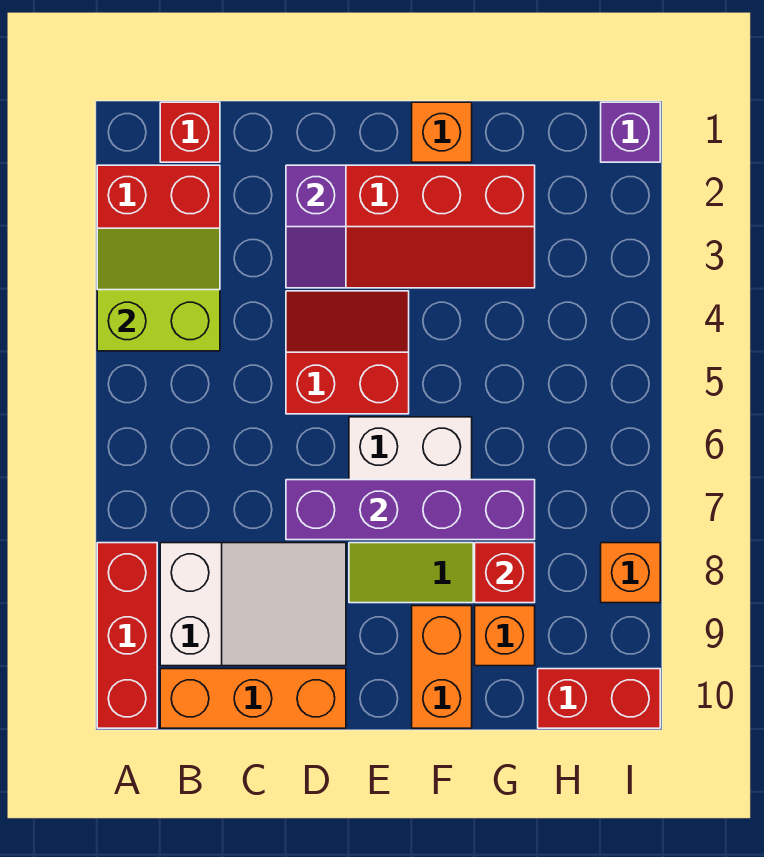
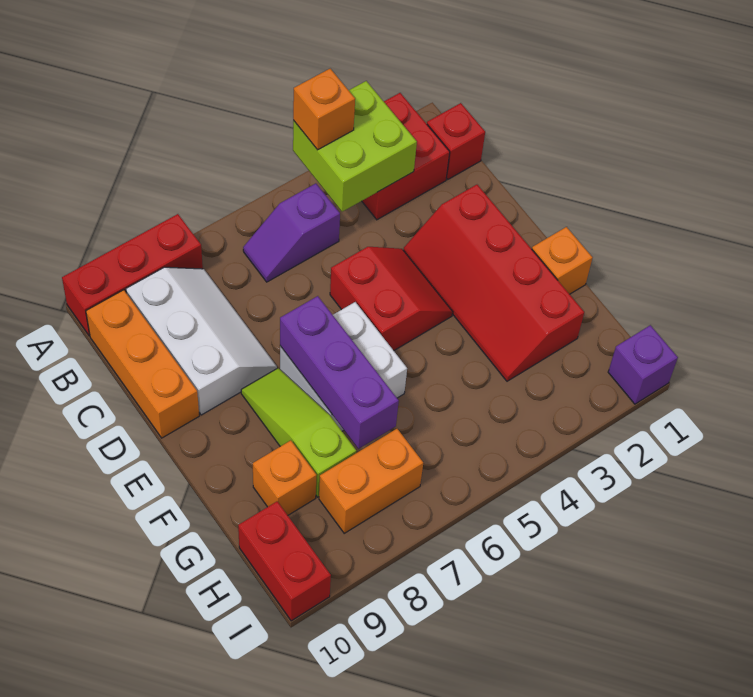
lime slope A3:B4 level 2 top 4 -> lime brick A3:B4 level 2
white slope B8:D9 level 1 top B -> white slope B8:D9 level 1 top 9
purple slope D2:D3 level 2 top 2 -> purple slope B5:B6 level 1 top 5
purple brick D7:G7 level 2 -> purple brick E7:G7 level 2
orange brick F9:F10 level 1 -> orange brick H7:H8 level 1
red brick G8 level 2 -> none
orange brick I8 level 1 -> orange brick A4 level 3

